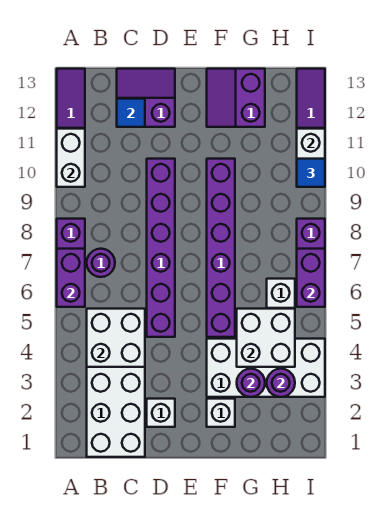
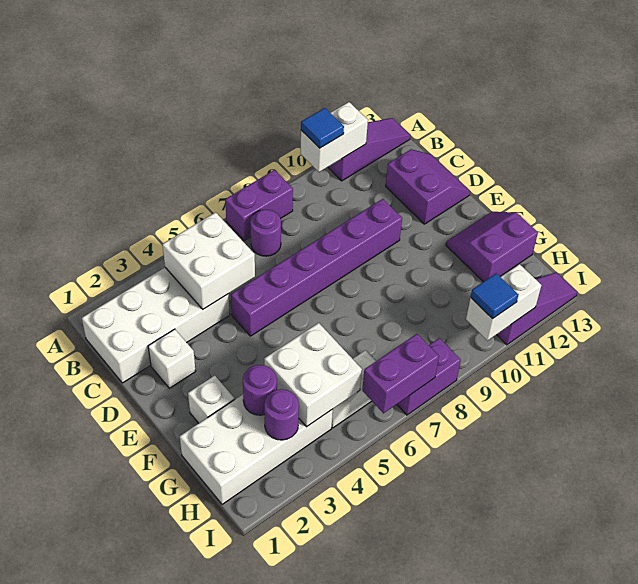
purple brick A6:A7 level 2 -> none
blue tile C12 level 2 -> blue tile A10 level 3
white brick F3:I4 level 1 -> white brick G1:H4 level 1
purple brick F5:F10 level 1 -> none

